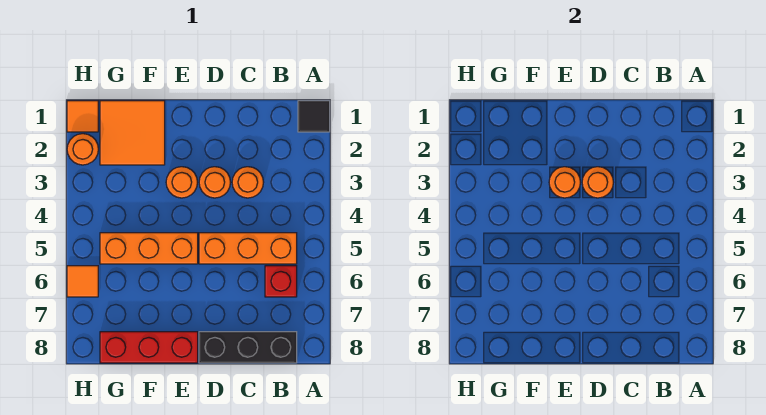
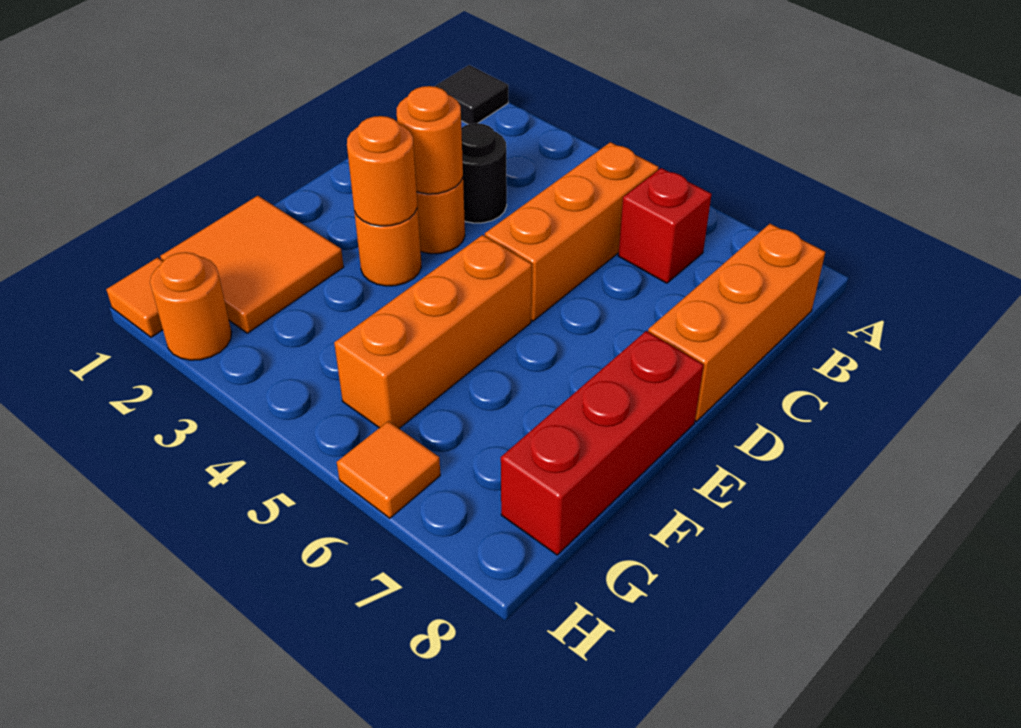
black brick B8:D8 level 1 -> orange brick B8:D8 level 1
orange round brick C3 level 1 -> black round brick C3 level 1

